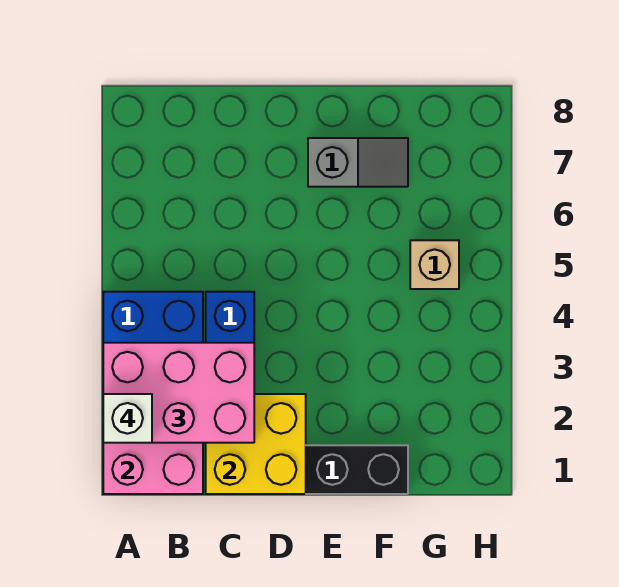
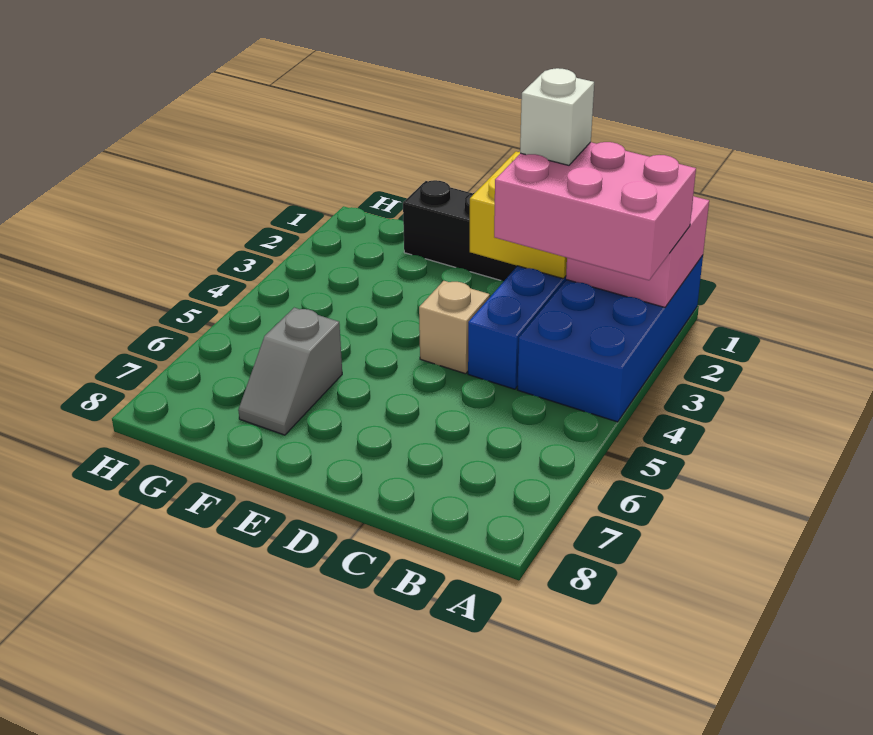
white brick A2 level 4 -> white brick C2 level 4
grey slope E7:F7 level 1 top E -> grey slope F6:F7 level 1 top 6
tan brick G5 level 1 -> tan brick D4 level 1

